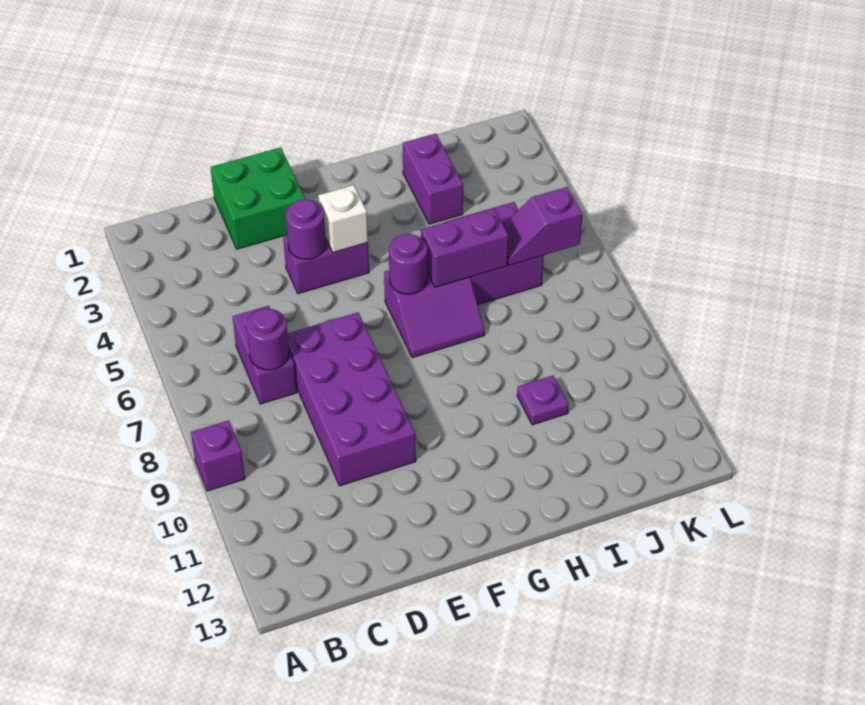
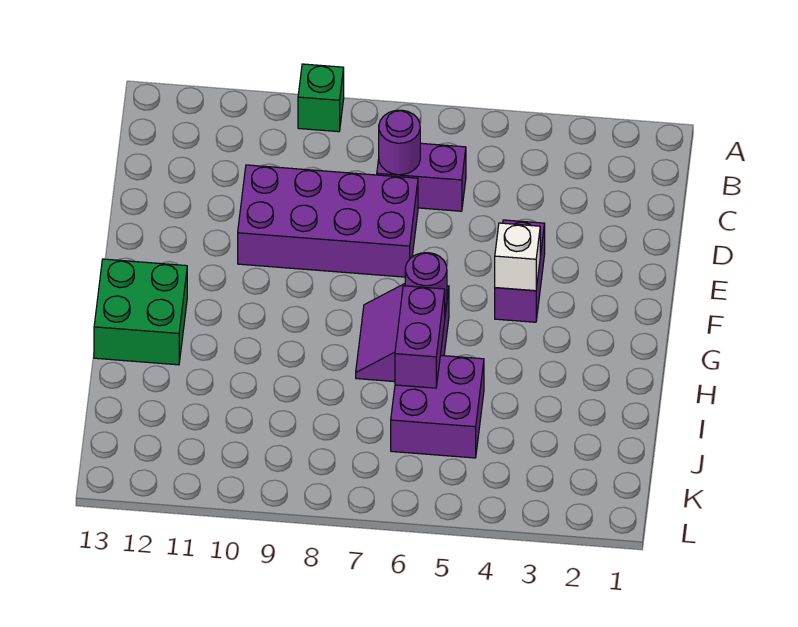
purple brick A9 level 1 -> green brick A9 level 1
green brick D1:E2 level 1 -> green brick G12:H13 level 1
purple round brick E4 level 2 -> none
purple brick I2:I3 level 1 -> none
purple plate I10 level 1 -> none
purple slope J6:K6 level 2 top K -> none

